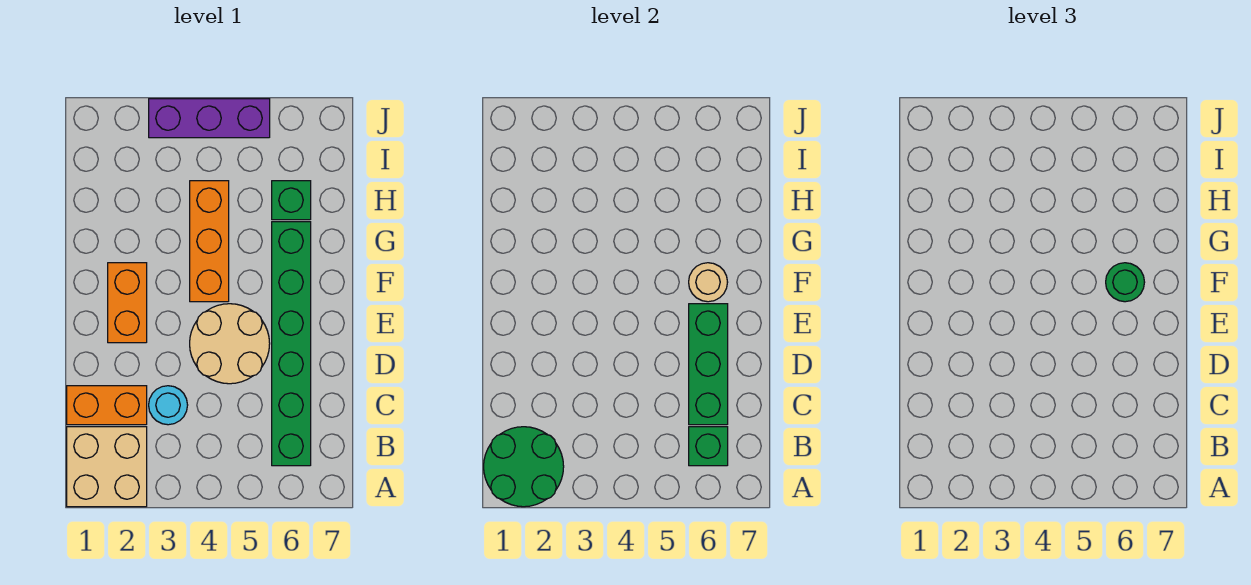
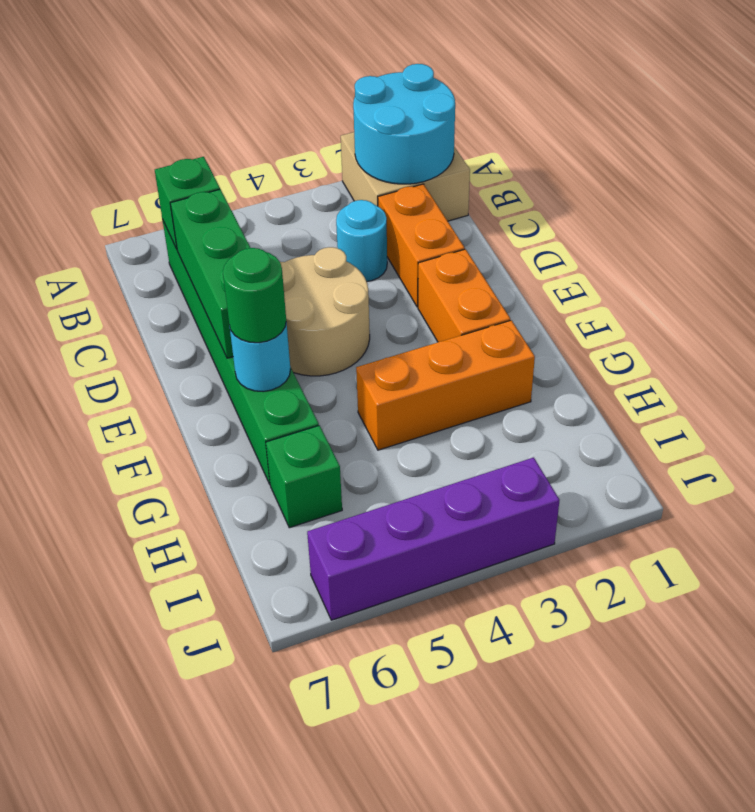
green round brick A1:B2 level 2 -> cyan round brick A1:B2 level 2
orange brick C1:C2 level 1 -> orange brick C2:D2 level 1
orange brick F4:H4 level 1 -> orange brick G2:G4 level 1
tan round brick F6 level 2 -> cyan round brick F6 level 2
purple brick J3:J5 level 1 -> purple brick J3:J6 level 1

